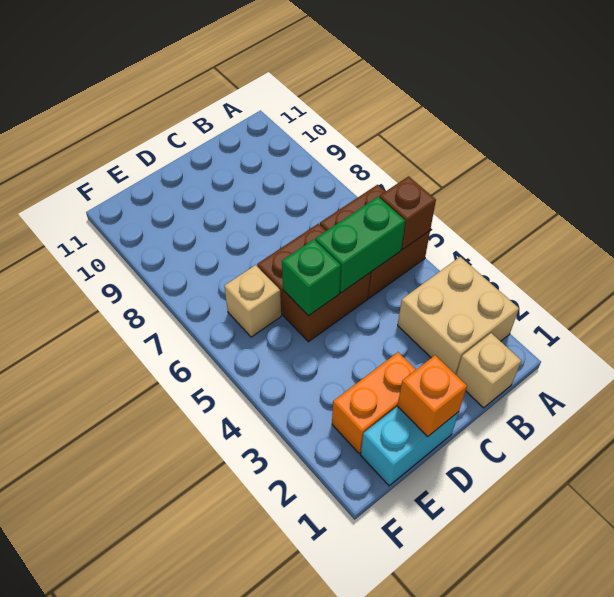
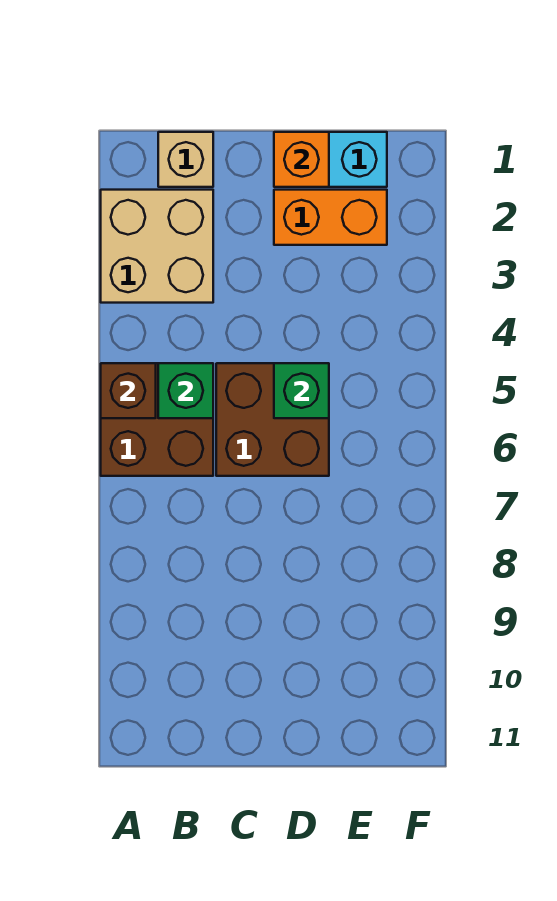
green brick B5:C5 level 2 -> green brick B5 level 2
tan brick E6 level 1 -> none

